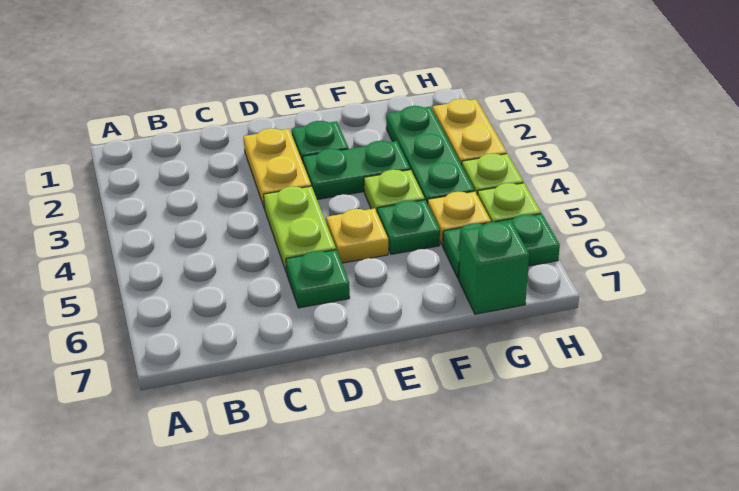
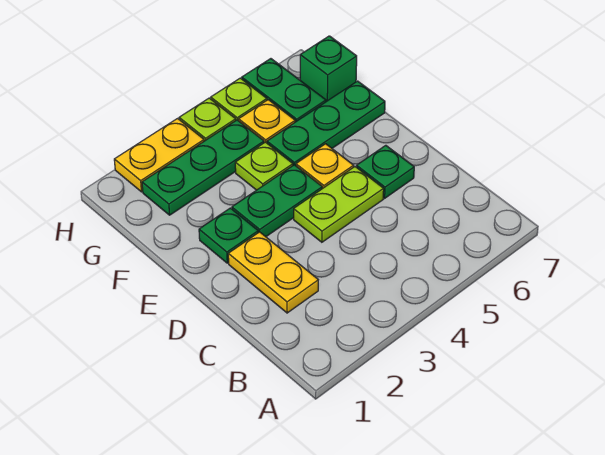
yellow plate D2:D3 level 1 -> yellow plate C2:D2 level 1
green plate E3:F3 level 1 -> green plate E3:E4 level 1
green plate F5 level 1 -> green plate F5:F7 level 1

